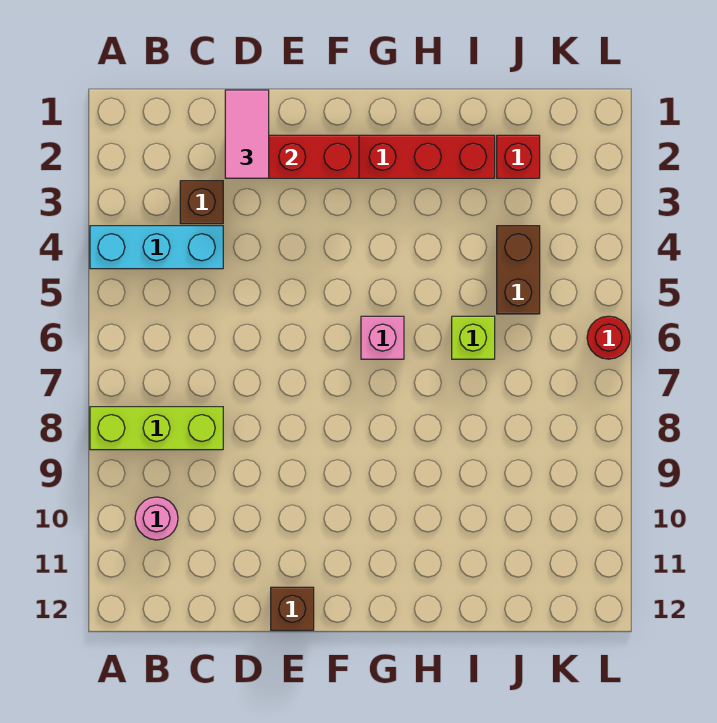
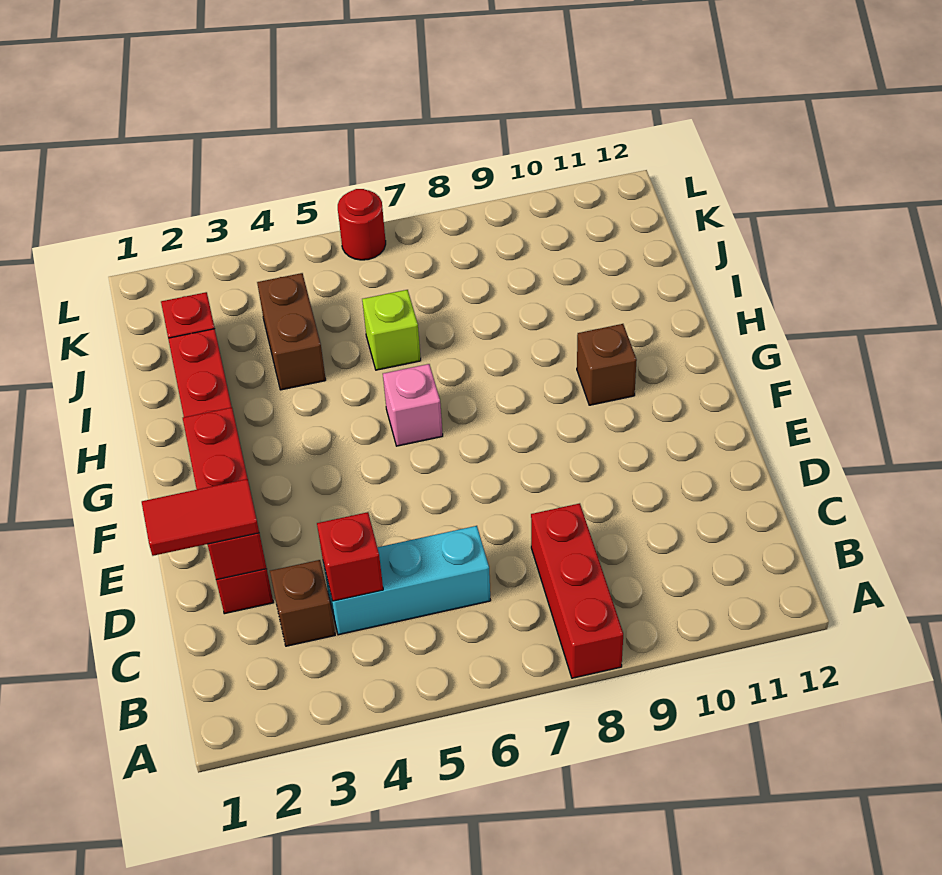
cyan brick A4:C4 level 1 -> cyan brick C4:C6 level 1
lime brick A8:C8 level 1 -> red brick A8:C8 level 1
pink round brick B10 level 1 -> none
none -> red brick C4 level 2
pink tile D1:D2 level 3 -> red tile D1:D2 level 3
brown brick E12 level 1 -> brown brick G10 level 1
brown brick J4:J5 level 1 -> brown brick I4:J4 level 1

